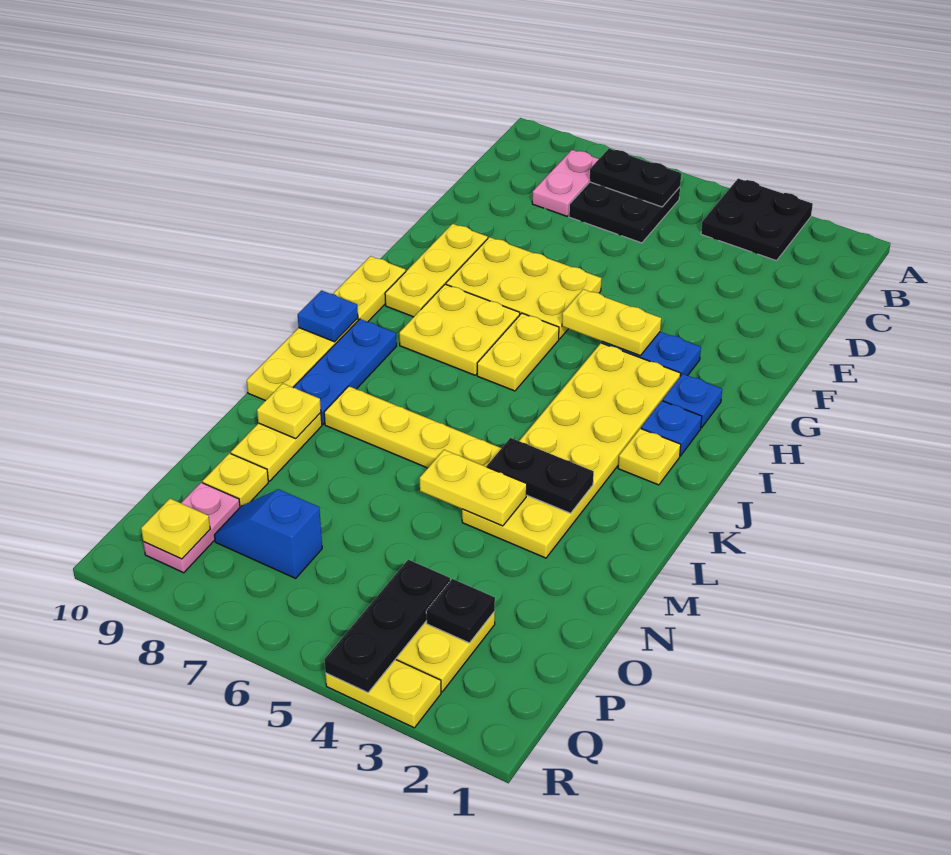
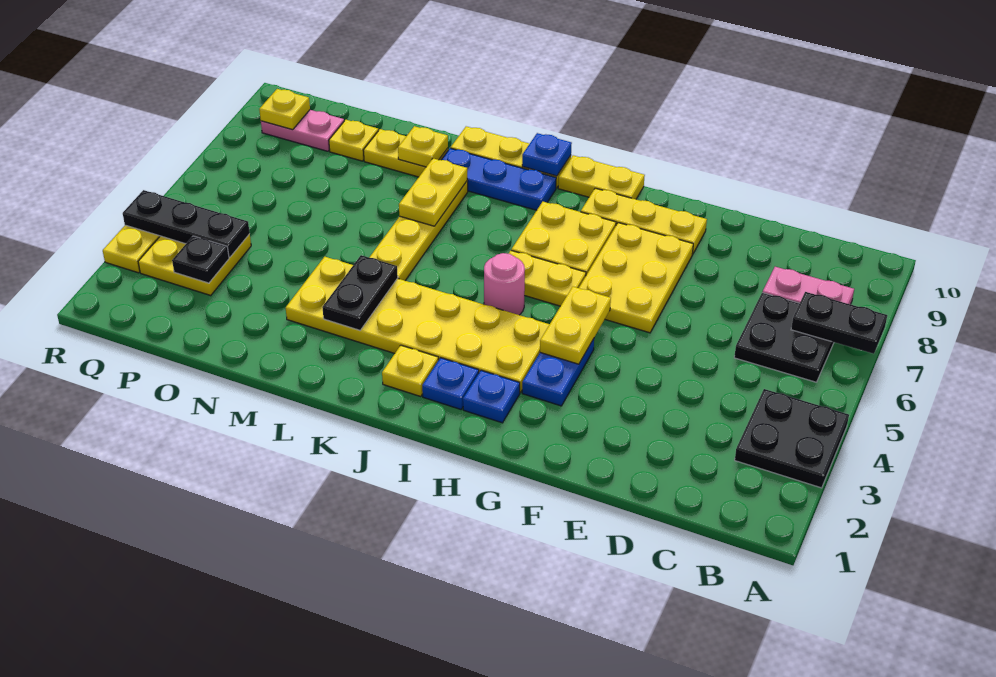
black plate B6:B7 level 2 -> black plate A7:B7 level 2
none -> pink round brick I5 level 1
yellow plate M4:M5 level 2 -> yellow plate L7:L8 level 2
blue slope P7:P8 level 1 top 7 -> none

